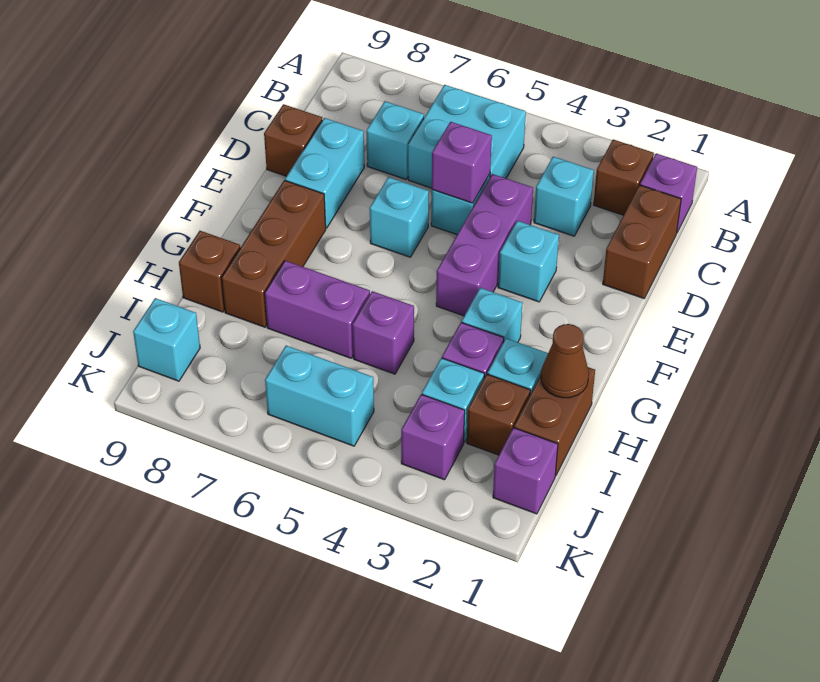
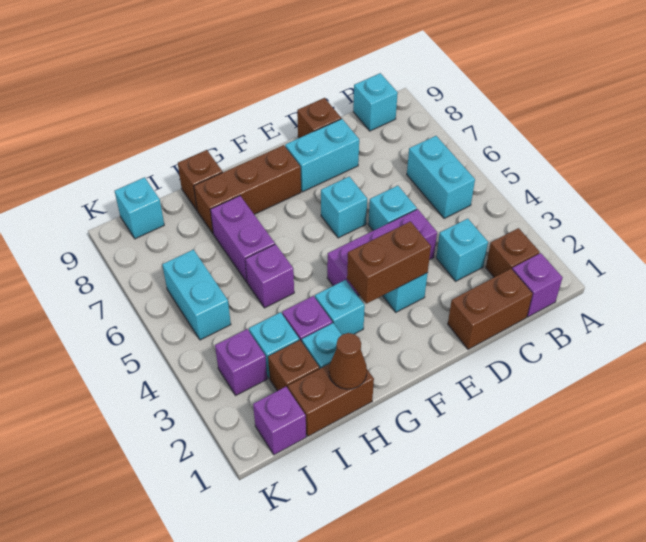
cyan brick B5:C6 level 1 -> cyan brick B5:B6 level 1
cyan brick C7 level 1 -> cyan brick B9 level 1
purple brick D5 level 2 -> none
none -> brown brick E3:F3 level 2

